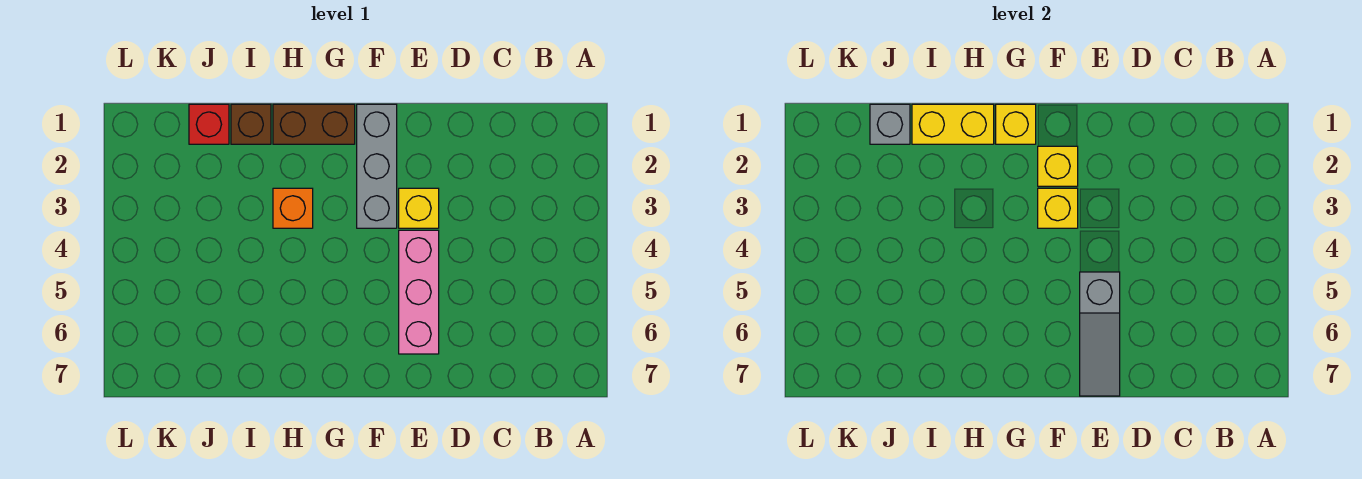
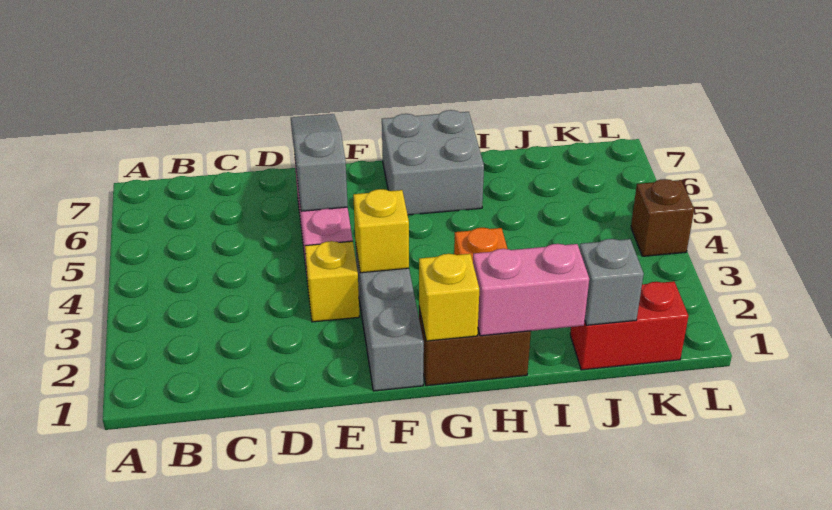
yellow brick F2 level 2 -> none
none -> grey brick G6:H7 level 1
yellow brick H1:I1 level 2 -> pink brick H1:I1 level 2
brown brick I1 level 1 -> brown brick L4 level 1
red brick J1 level 1 -> red brick J1:K1 level 1

